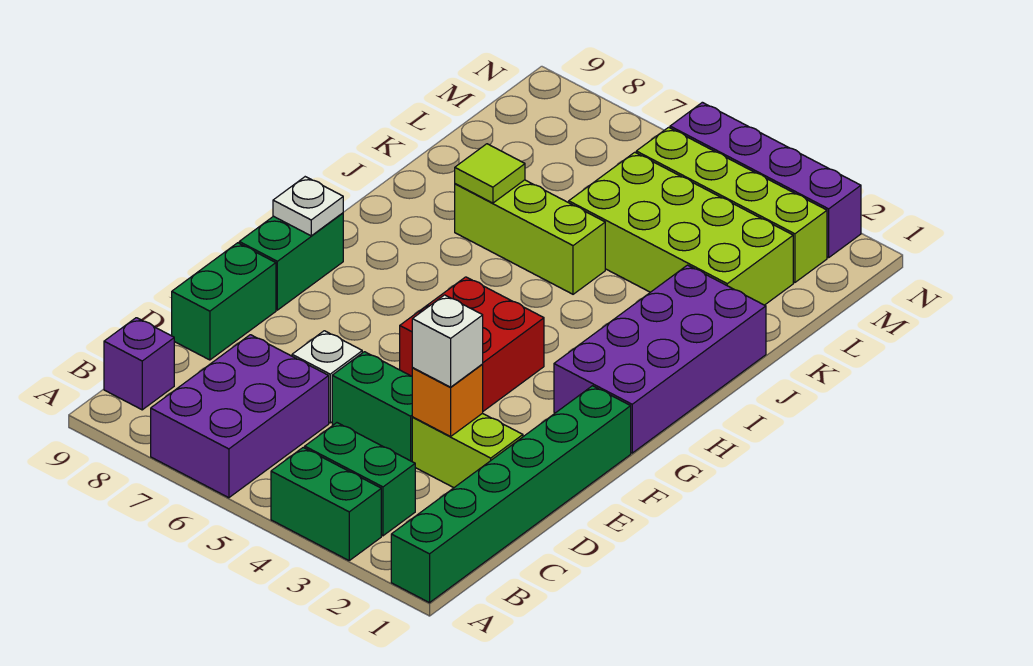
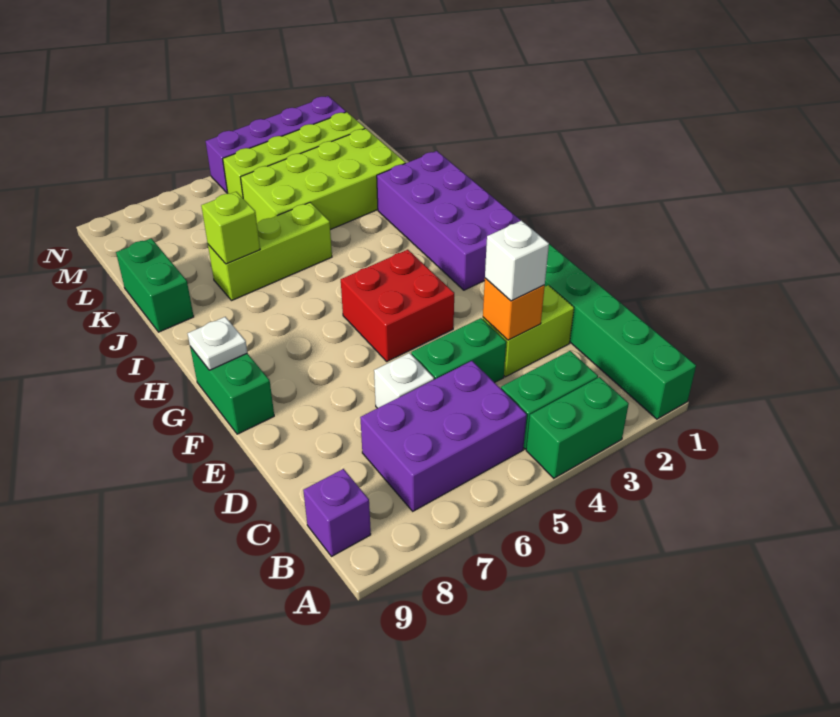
purple brick A6:C7 level 1 -> purple brick B5:C7 level 1
green brick D9:E9 level 1 -> green brick J9:K9 level 1
lime tile J7 level 2 -> lime brick J7 level 2

